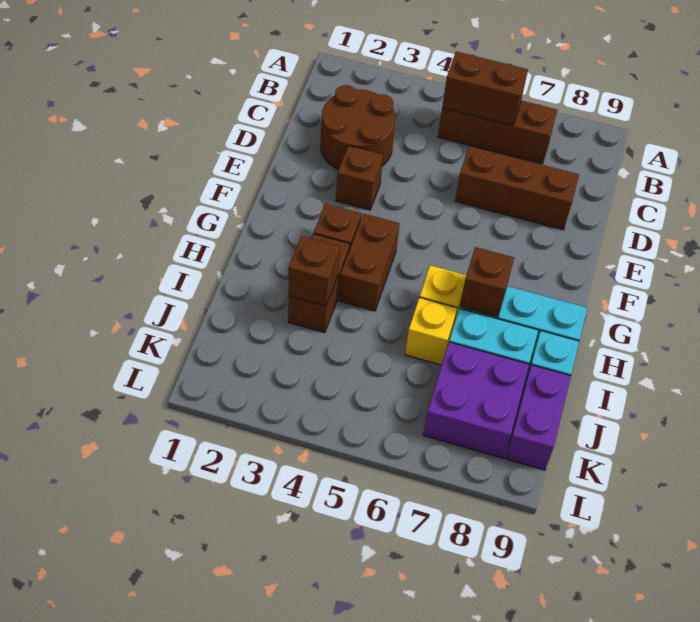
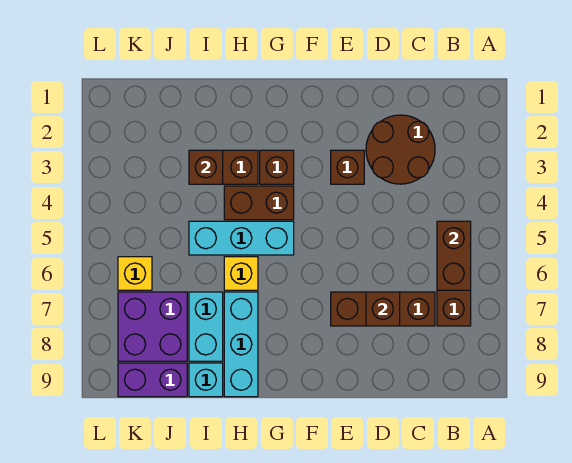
brown brick D6:D8 level 1 -> brown brick C7:E7 level 1
none -> cyan brick G5:I5 level 1
brown brick H7 level 2 -> brown brick D7 level 2
yellow brick I6 level 1 -> yellow brick K6 level 1

